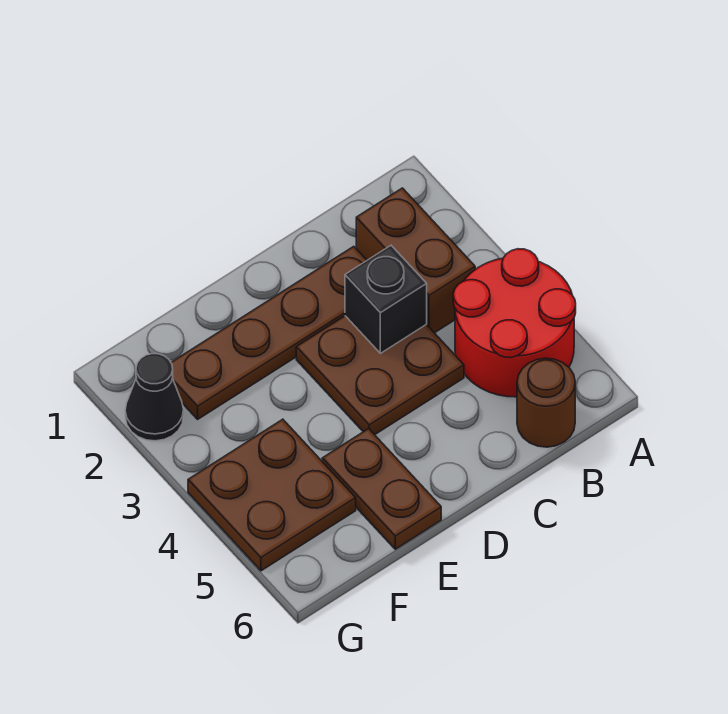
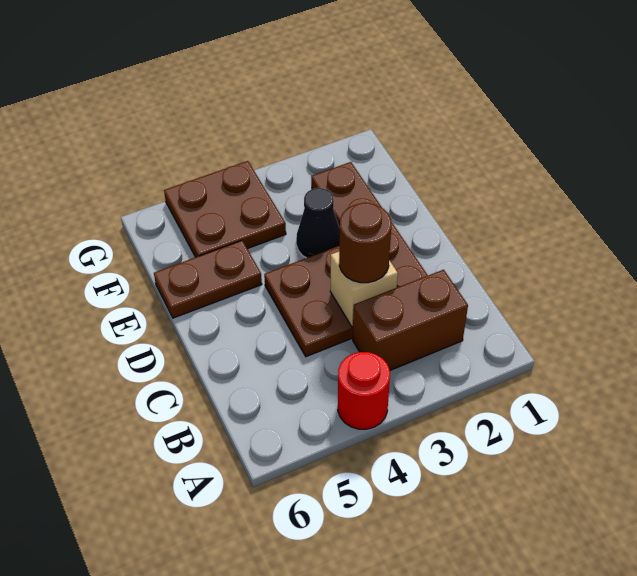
red round brick A4:B5 level 1 -> red round brick A4 level 1
brown round brick B6 level 1 -> brown round brick C3 level 3
black brick C3 level 2 -> tan brick C3 level 2
black cone G2 level 1 -> black cone E3 level 1

